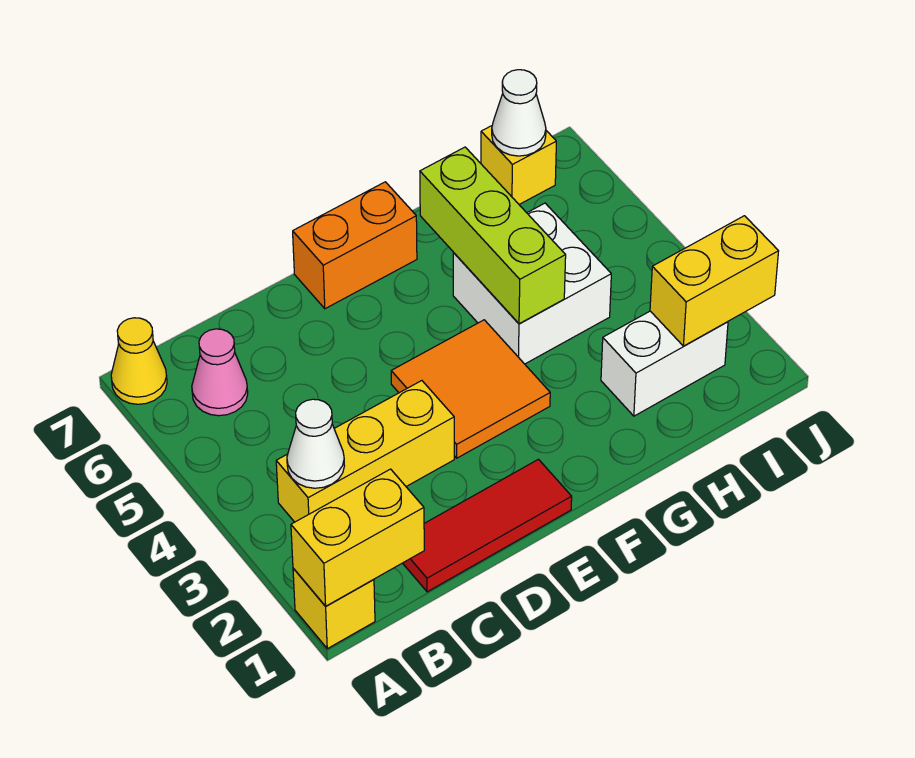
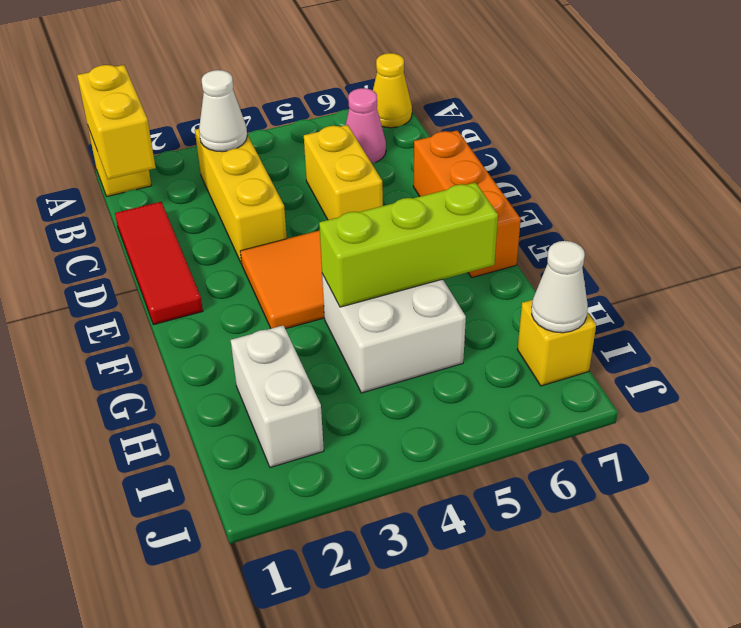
orange brick E7:F7 level 1 -> orange brick D7:F7 level 1
yellow brick I2:J2 level 2 -> yellow brick C5:D5 level 1

